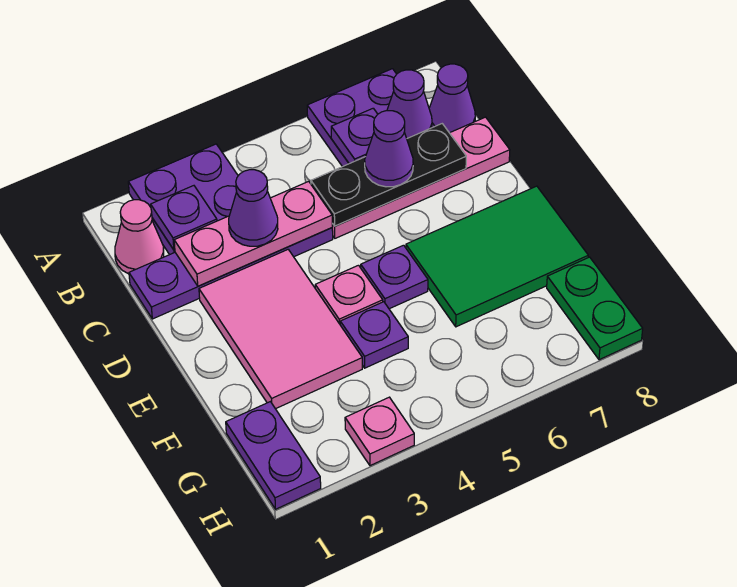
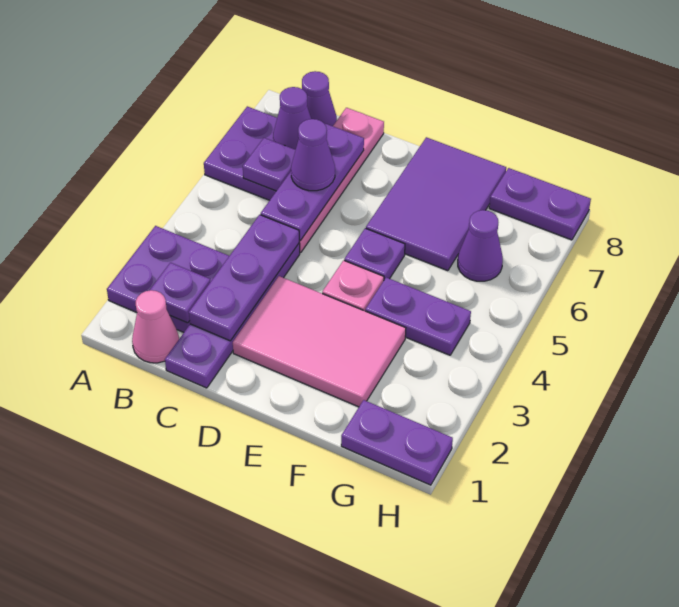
pink plate C2:C4 level 2 -> purple plate C2:C4 level 2
purple cone C3 level 3 -> purple cone G6 level 1
black plate C5:C7 level 2 -> purple plate C5:C7 level 2
green tile E6:F8 level 1 -> purple tile E6:F8 level 1
purple plate F4 level 1 -> purple plate F4:G4 level 1
green plate G8:H8 level 1 -> purple plate G8:H8 level 1
pink plate H3 level 1 -> none

